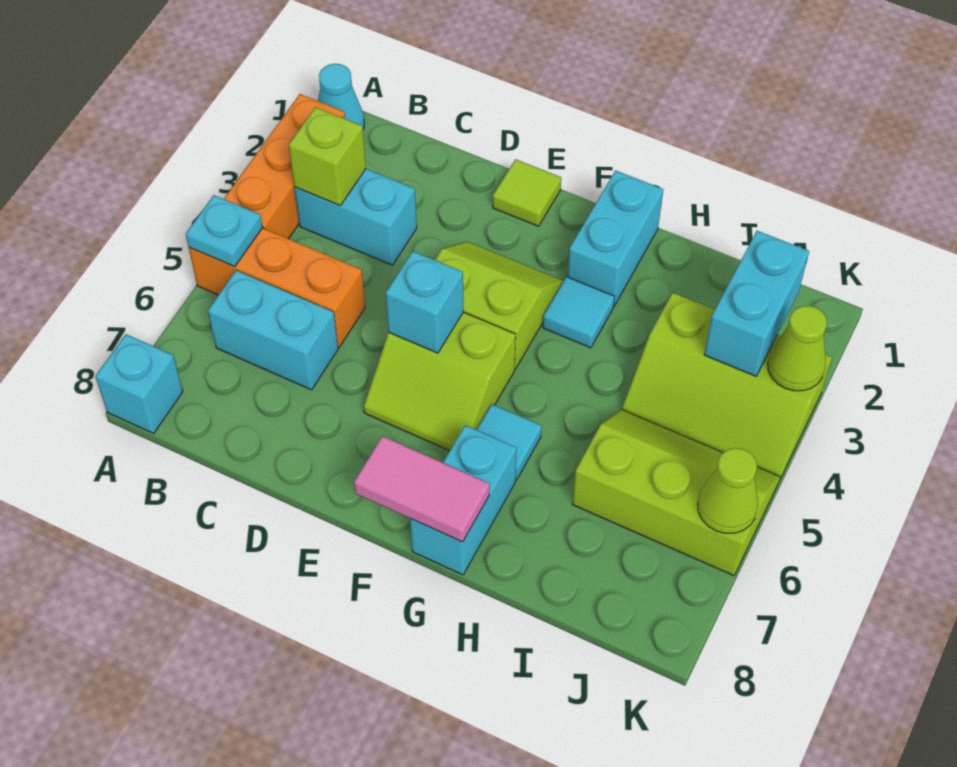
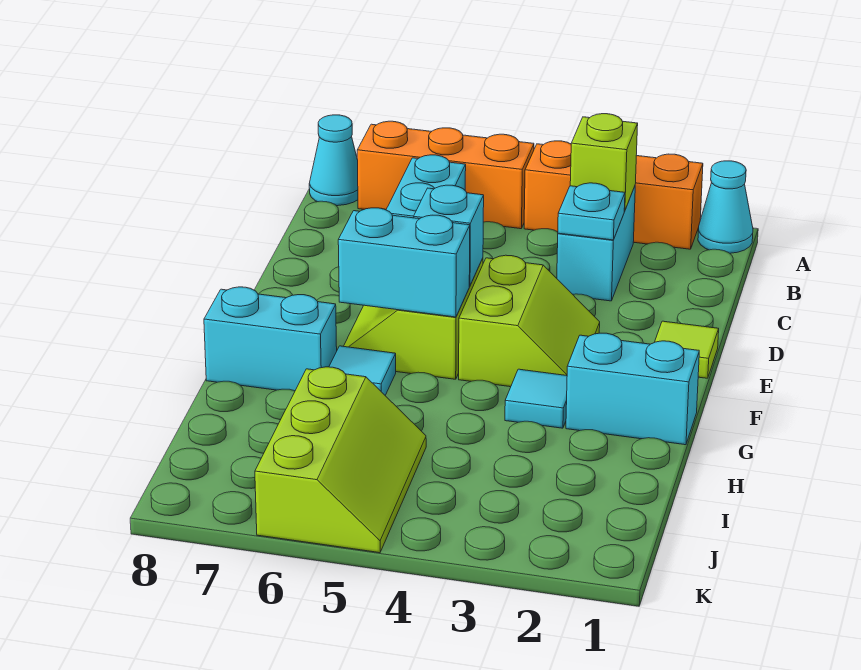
orange brick A5:C5 level 1 -> orange brick A5:A7 level 1
cyan plate A5 level 2 -> cyan plate C3 level 2
cyan brick A8 level 1 -> cyan cone A8 level 1
pink tile F8:G8 level 2 -> none
lime slope I3:K4 level 1 top 3 -> none
cyan brick J2:J3 level 2 -> cyan brick F5:F6 level 2
lime cone K3 level 2 -> none
lime cone K6 level 2 -> none

